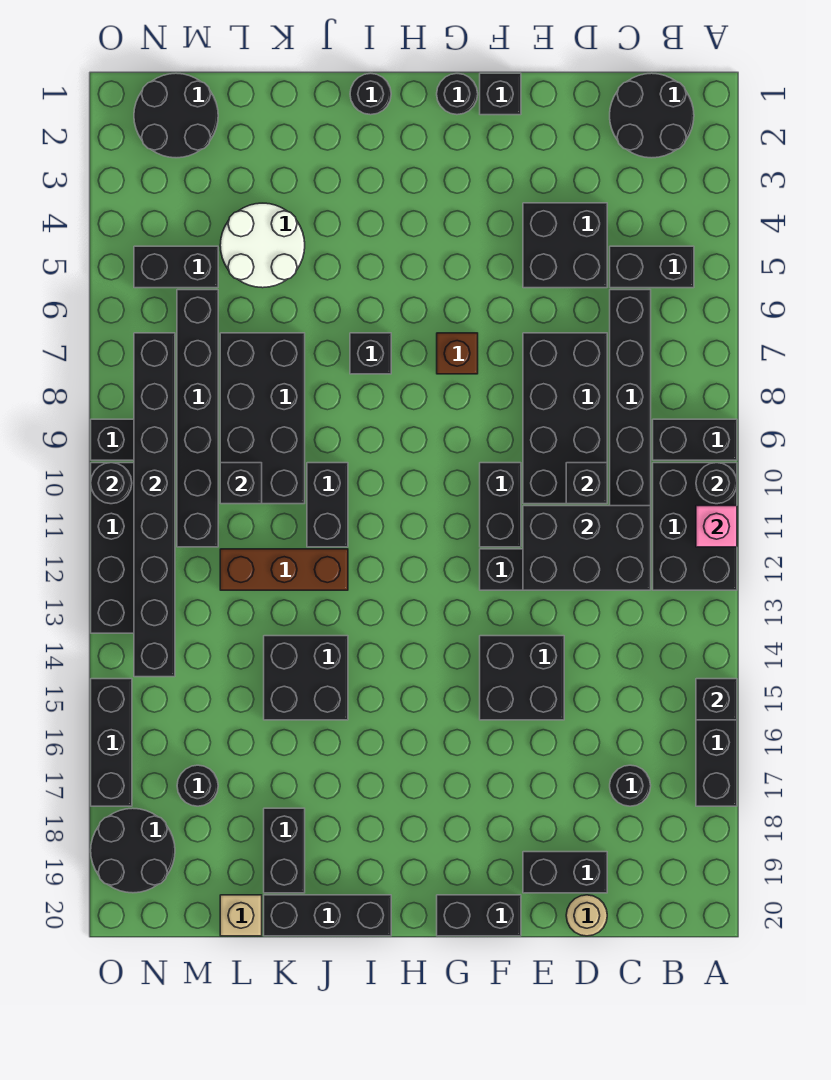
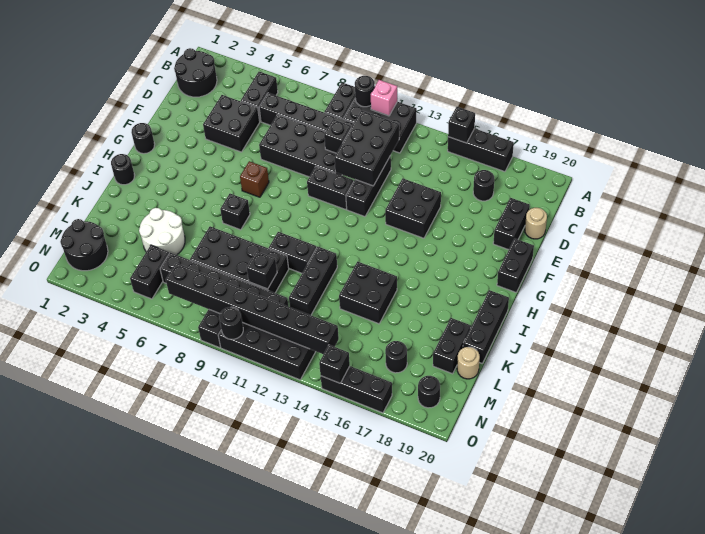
black brick F1 level 1 -> black brick O15 level 2
brown brick J12:L12 level 1 -> black brick J12:L12 level 1
black brick K18:K19 level 1 -> black brick K19:L19 level 1
tan brick L20 level 1 -> tan round brick L20 level 1
black round brick N18:O19 level 1 -> black round brick N19 level 1

